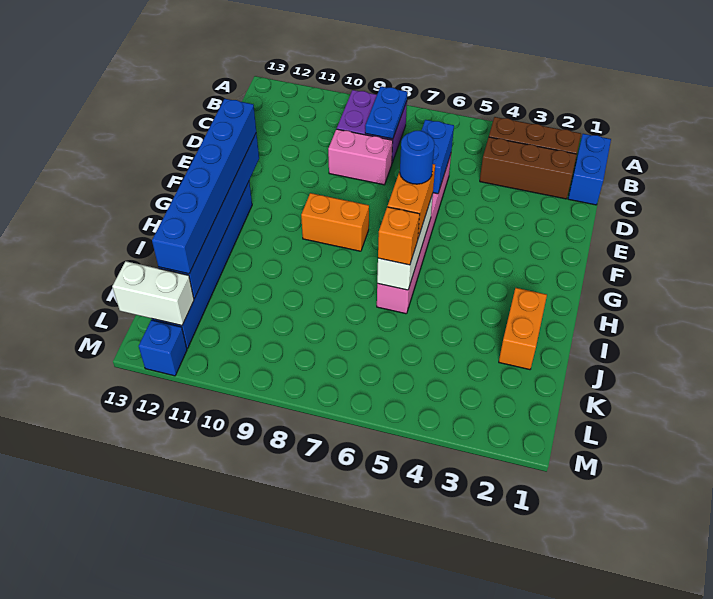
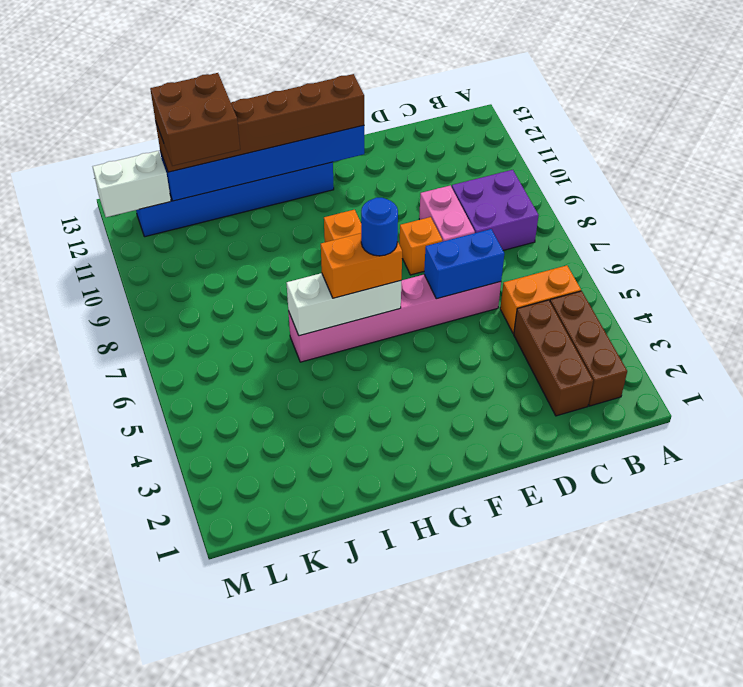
blue brick B1:C1 level 1 -> none
blue plate B8:C8 level 2 -> none
blue brick F12:K12 level 3 -> brown brick F12:K12 level 3
orange brick I2:J2 level 1 -> orange brick B5:C5 level 1
orange brick I6 level 3 -> orange brick E8 level 1
none -> brown brick J11:K12 level 4
white brick L12:L13 level 2 -> white brick L12:M12 level 2
blue brick M12 level 1 -> none

